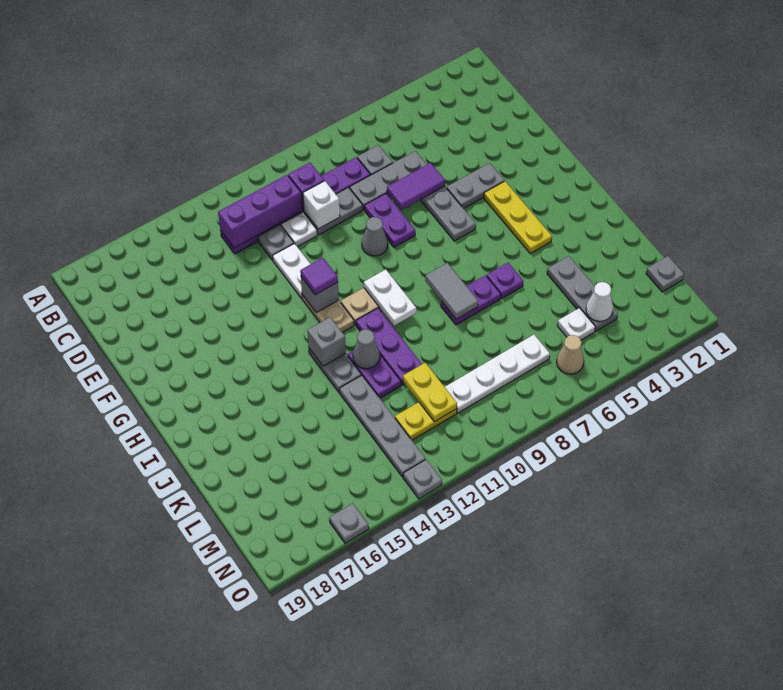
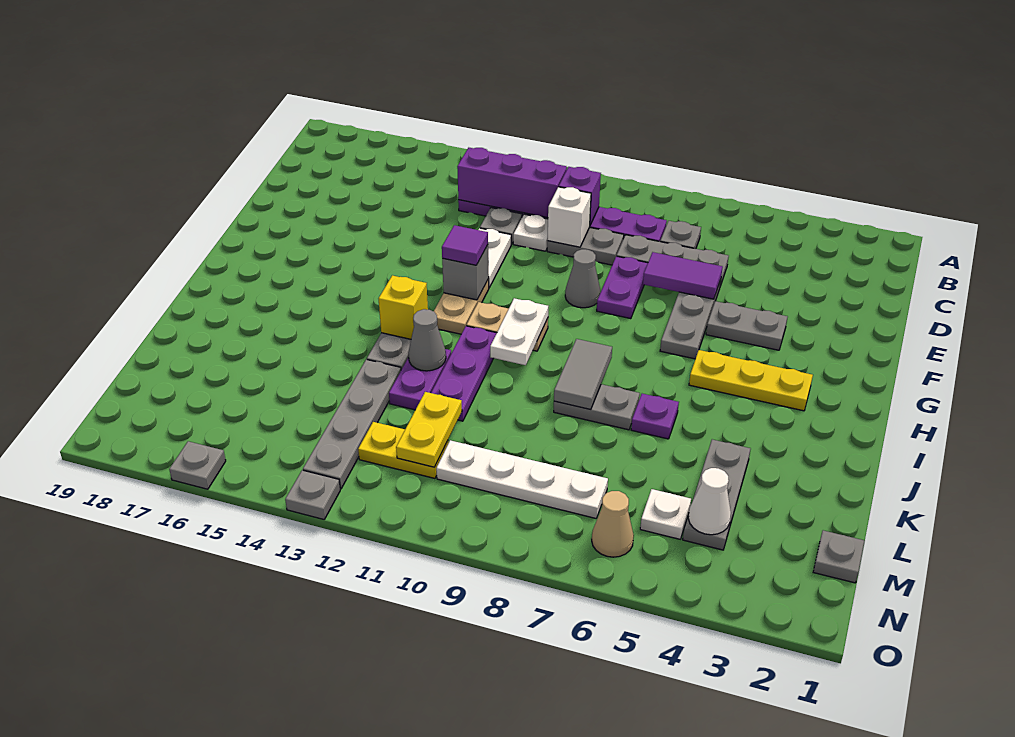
yellow plate G4:I4 level 1 -> yellow plate H3:H5 level 1
grey brick I13 level 2 -> yellow brick I13 level 2
purple plate J7:J8 level 1 -> grey plate J7:J8 level 1

